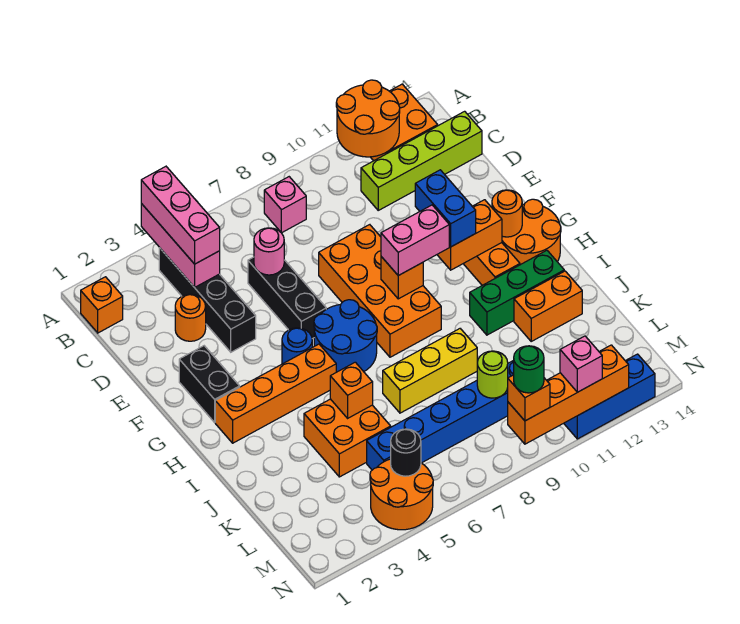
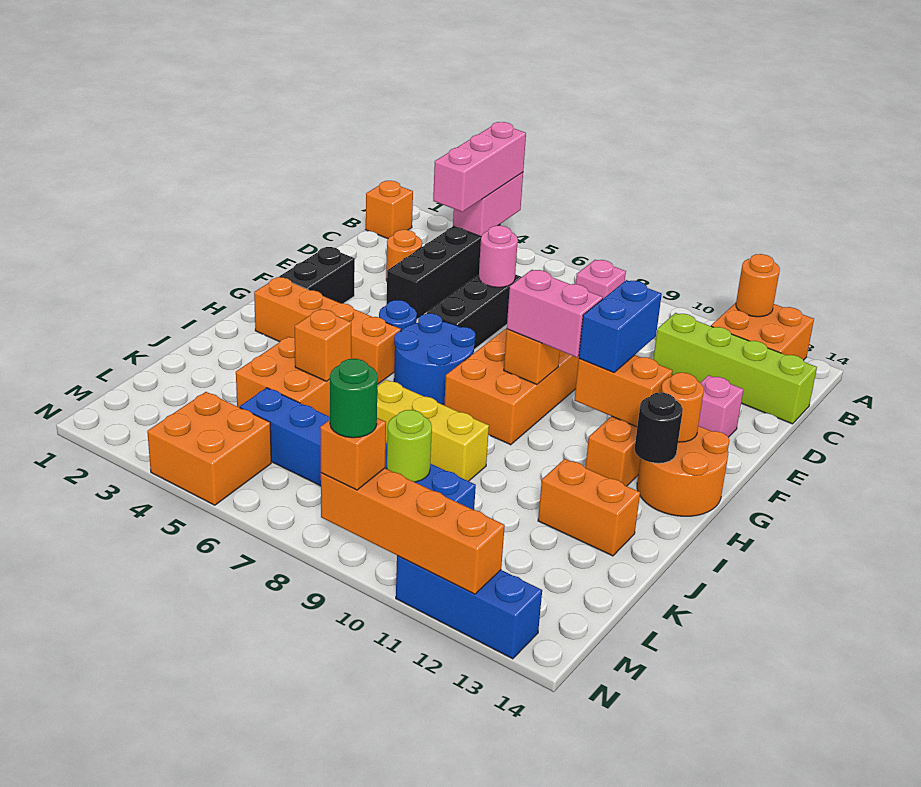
pink brick A4:C4 level 2 -> pink brick A4:B4 level 2
orange round brick A11:B12 level 2 -> orange round brick A12 level 2
green brick I11:I13 level 1 -> none
orange round brick M4:N5 level 1 -> orange brick M4:N5 level 1
black round brick M5 level 2 -> black round brick H13 level 2
pink brick N11 level 3 -> pink brick E13 level 1

